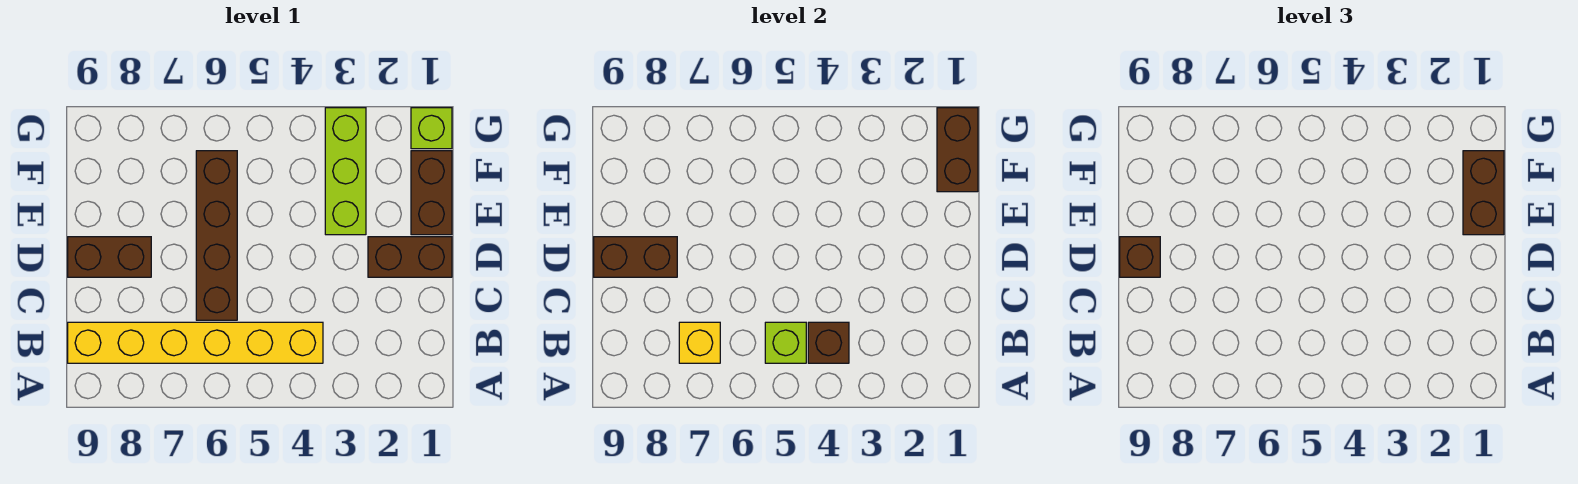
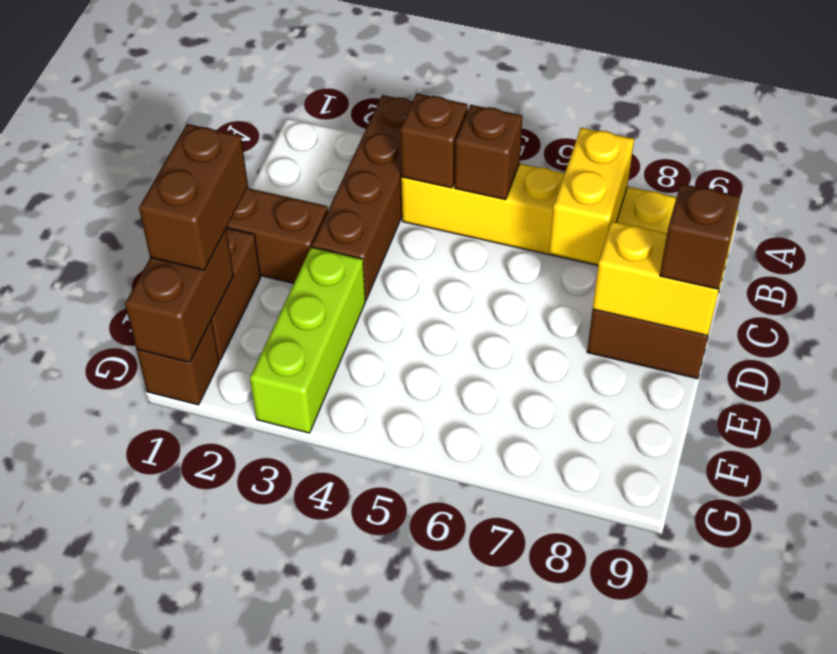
lime brick B5 level 2 -> brown brick B5 level 2
yellow brick B7 level 2 -> yellow brick B7:C7 level 2
brown brick C6:F6 level 1 -> brown brick A3:D3 level 1
brown brick D8:D9 level 2 -> yellow brick D8:D9 level 2
lime brick G1 level 1 -> brown brick G1 level 1

